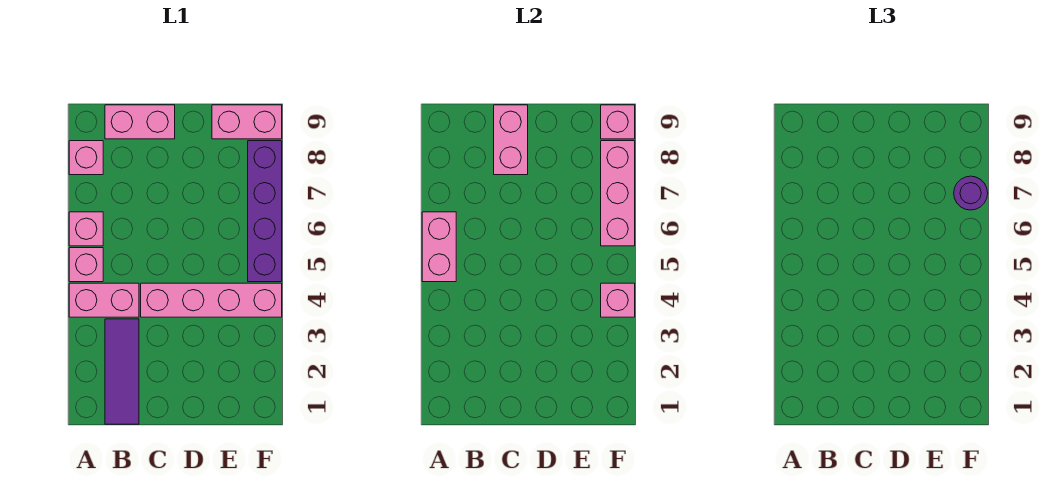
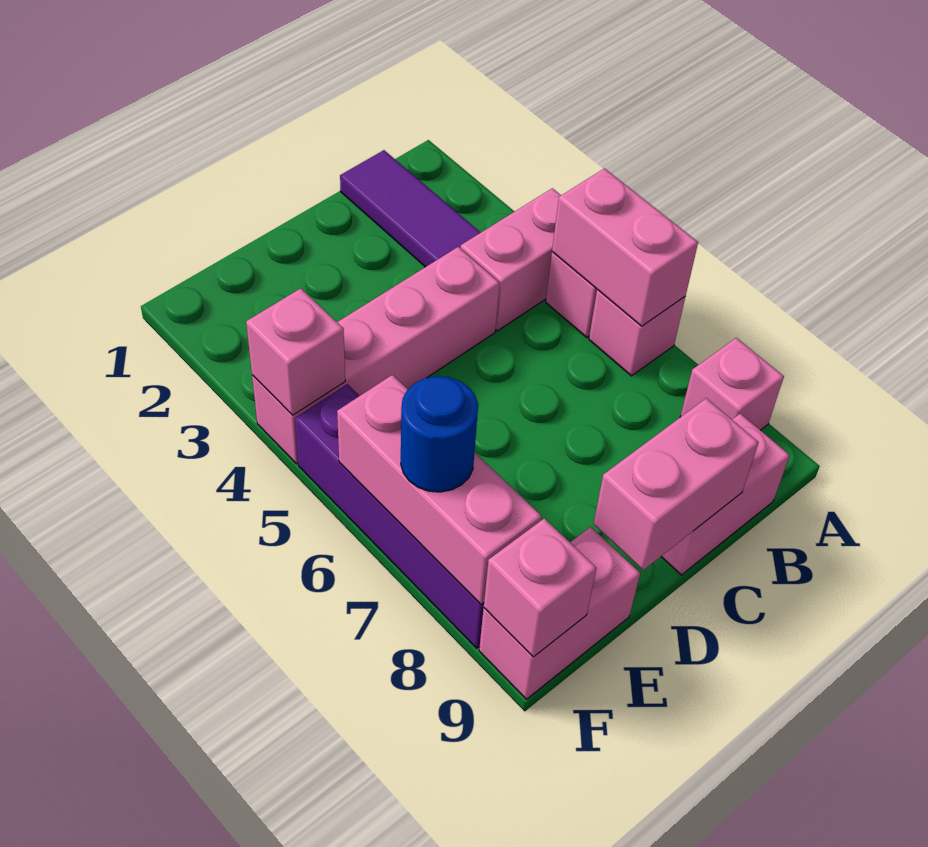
pink brick C8:C9 level 2 -> pink brick C9:D9 level 2
purple round brick F7 level 3 -> blue round brick F7 level 3

